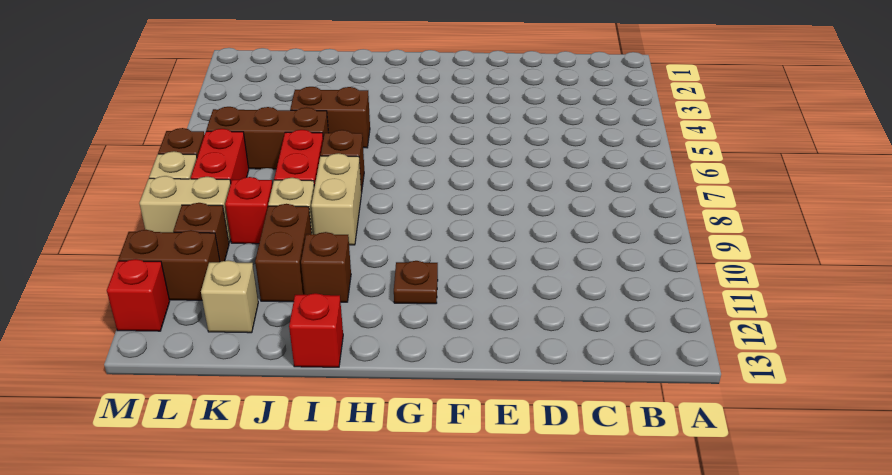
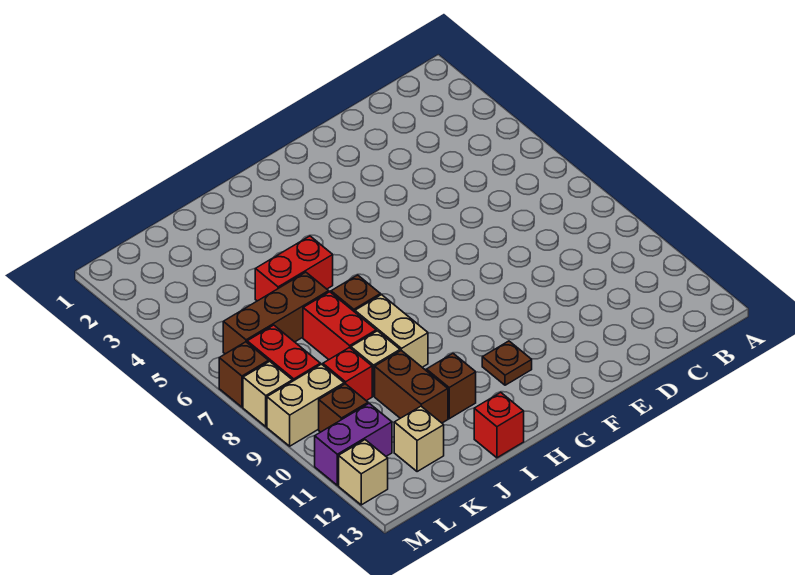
brown brick I5:J5 level 1 -> red brick I5:J5 level 1
brown brick L11:M11 level 1 -> purple brick L11:M11 level 1
red brick M12 level 1 -> tan brick M12 level 1

